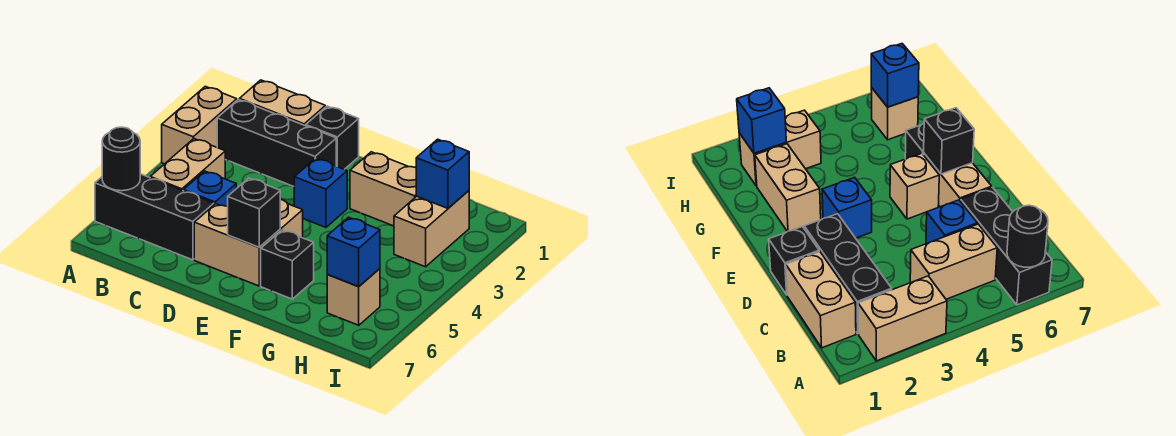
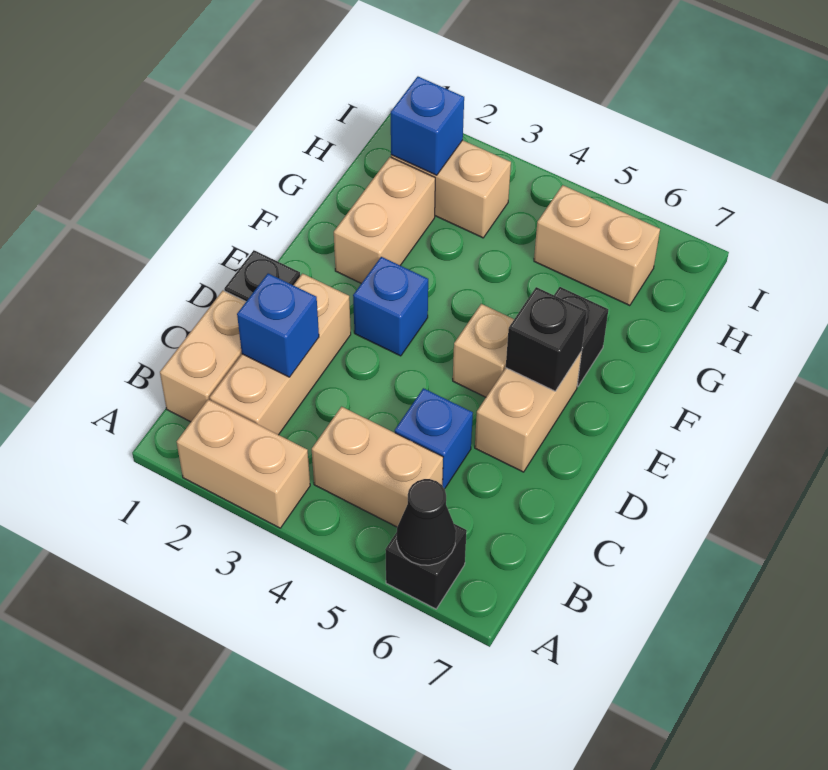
black brick A6:C6 level 1 -> black brick A6 level 1
black round brick A6 level 2 -> black cone A6 level 2
black brick B2:D2 level 1 -> tan brick B2:D2 level 1
tan brick H6 level 1 -> tan brick H5:H6 level 1
blue brick H6 level 2 -> blue brick C2 level 2

